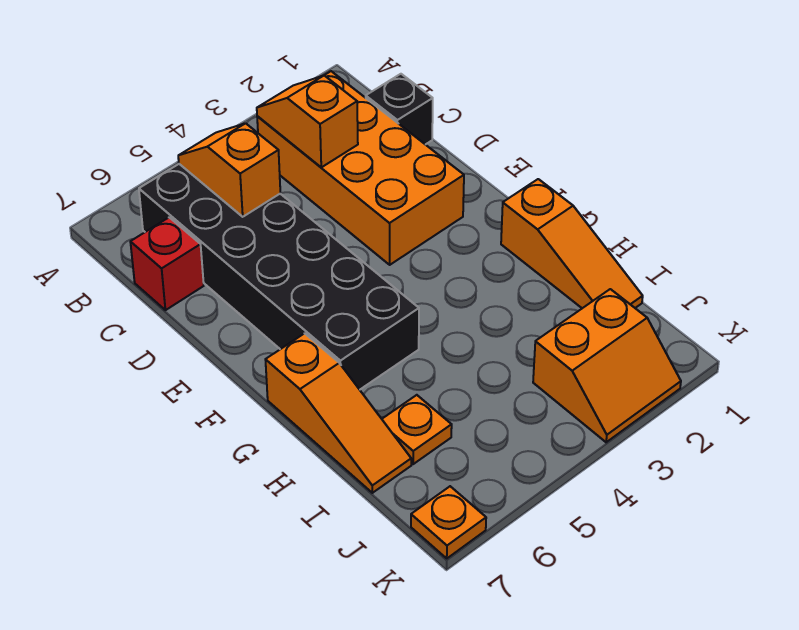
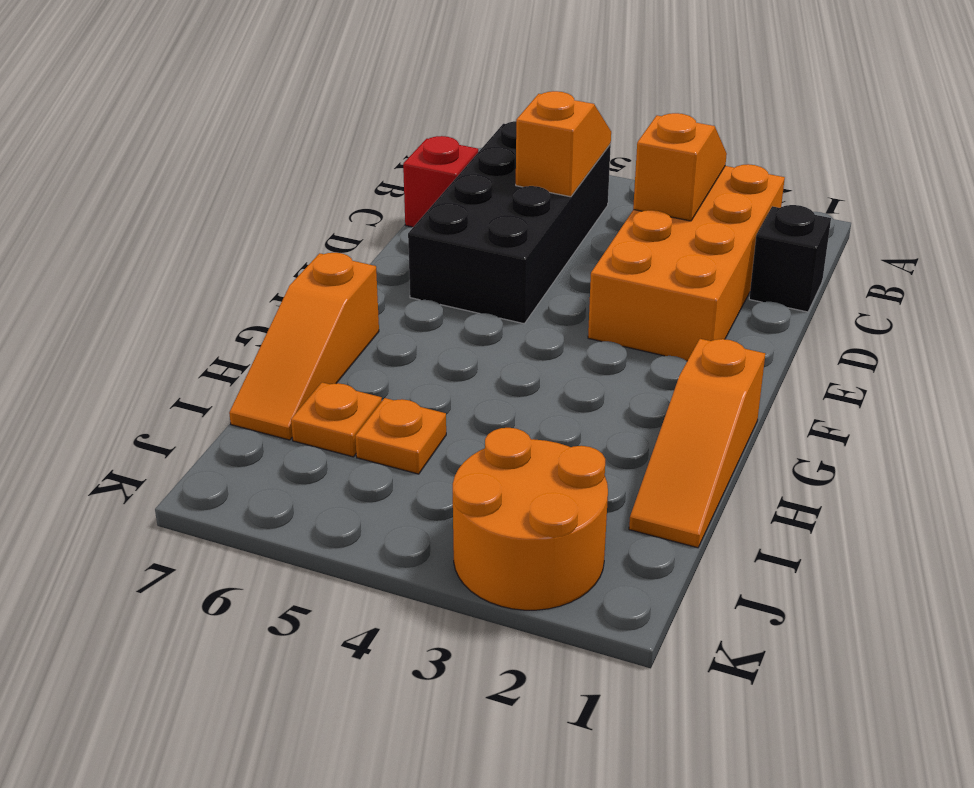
black brick B5:G6 level 1 -> black brick B5:E6 level 1
orange slope J2:K3 level 1 top J -> orange round brick J2:K3 level 1
orange plate K7 level 1 -> orange plate I5 level 1

